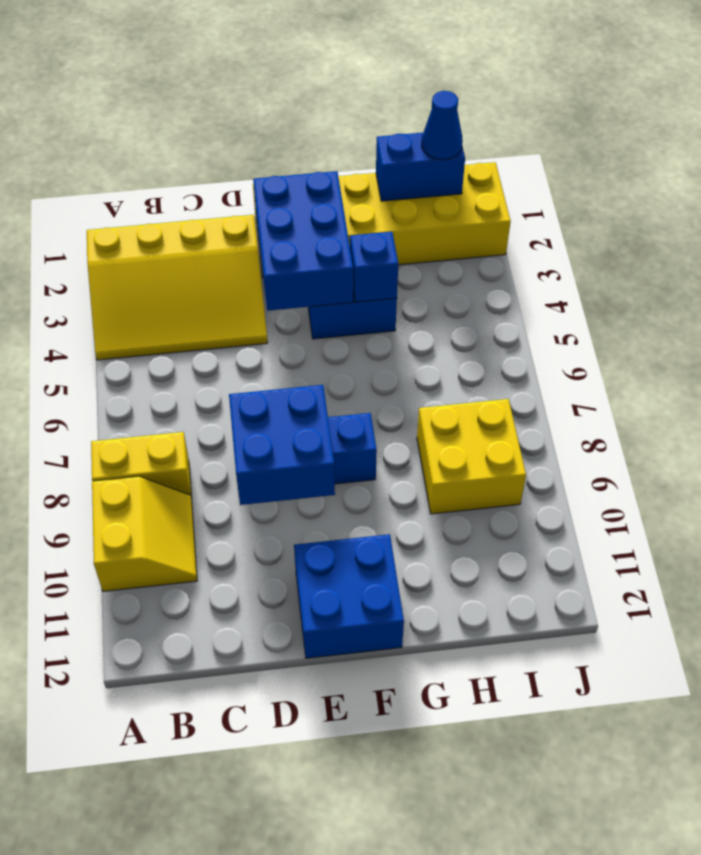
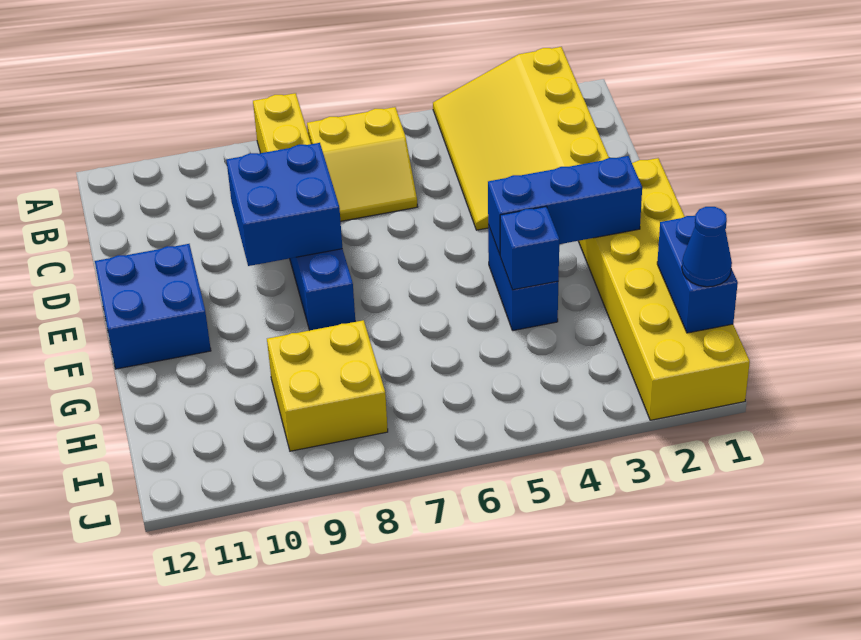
yellow slope A9:B10 level 1 top A -> yellow slope B6:C7 level 1 top B
blue brick E2:F4 level 2 -> blue brick F2:F4 level 2

